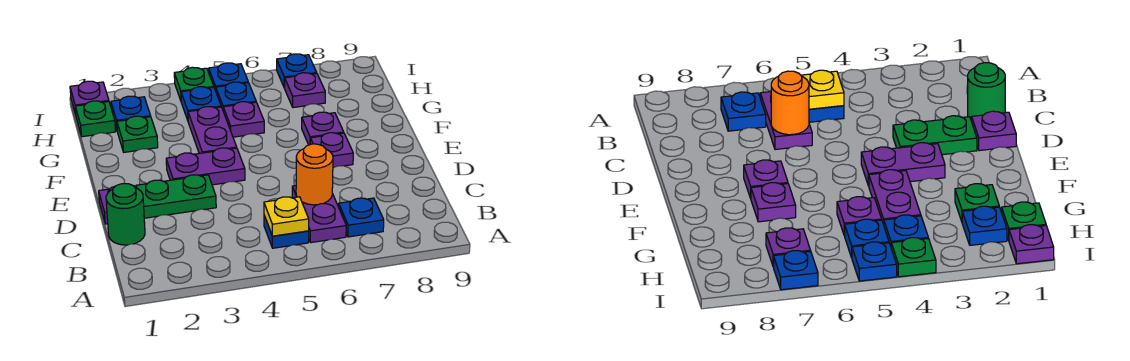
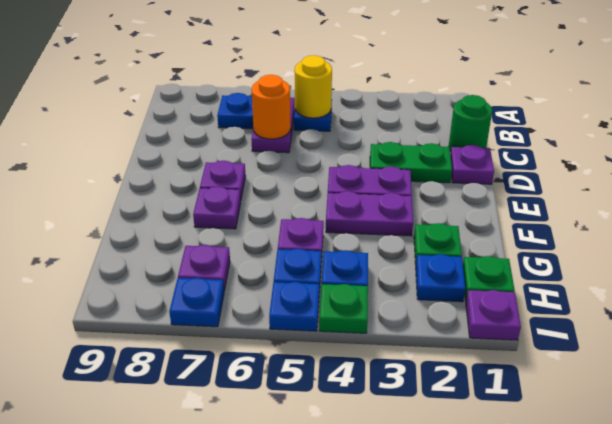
yellow plate B5 level 2 -> yellow round brick B5 level 2
purple plate F4:G4 level 1 -> purple plate F3:F4 level 1

